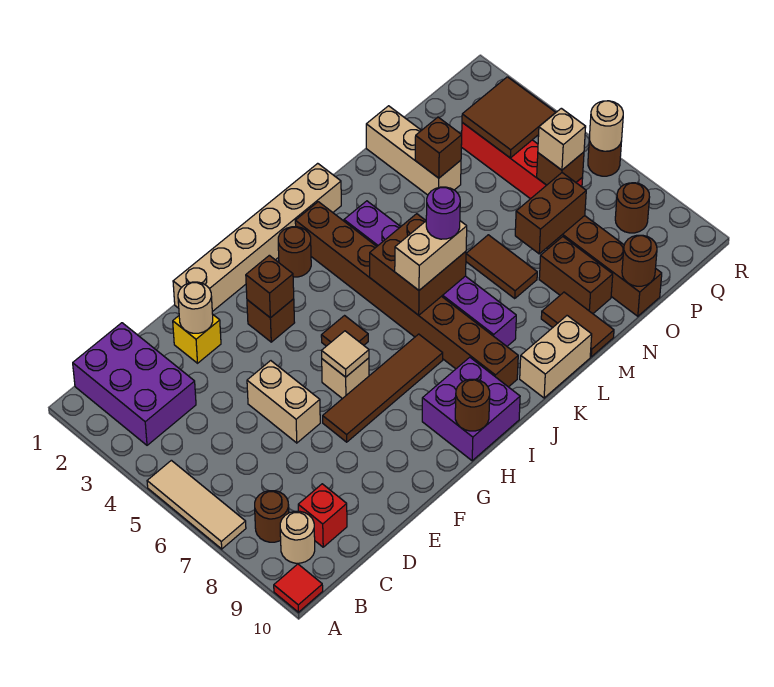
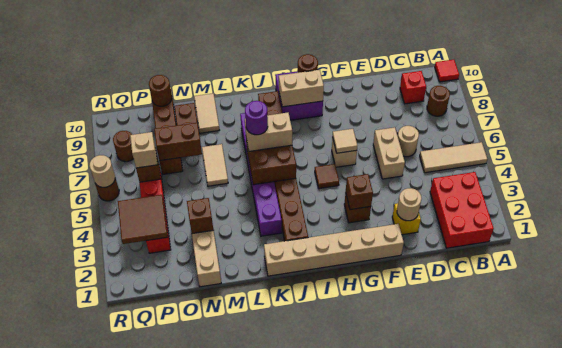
tan tile A5:A7 level 1 -> tan tile A5:C5 level 1
purple brick B1:C3 level 1 -> red brick B1:C3 level 1
tan round brick B9 level 1 -> tan round brick D6 level 1
brown tile F7:I7 level 1 -> none
brown round brick I2 level 1 -> none
tan brick K10:L10 level 1 -> tan brick H9:I9 level 2
brown tile M6:M7 level 1 -> tan tile M6:M7 level 1
brown tile M9:M10 level 1 -> tan tile M9:M10 level 1

